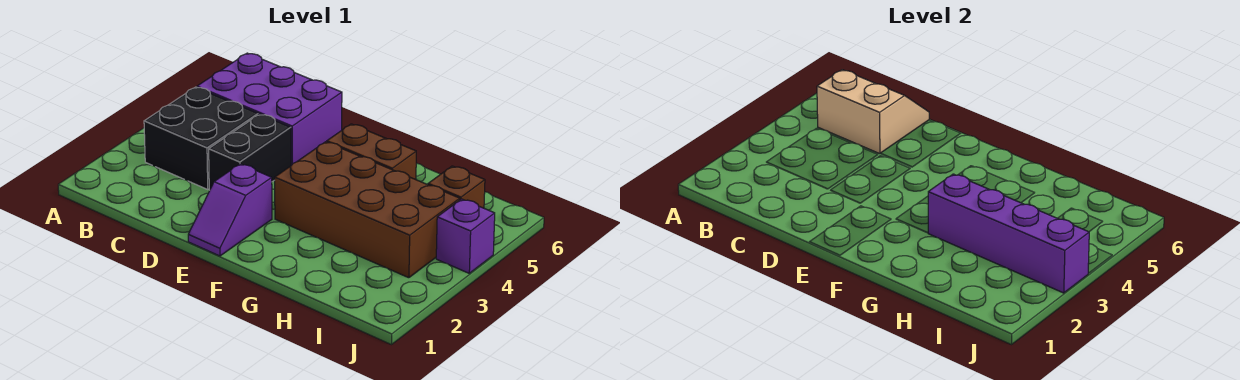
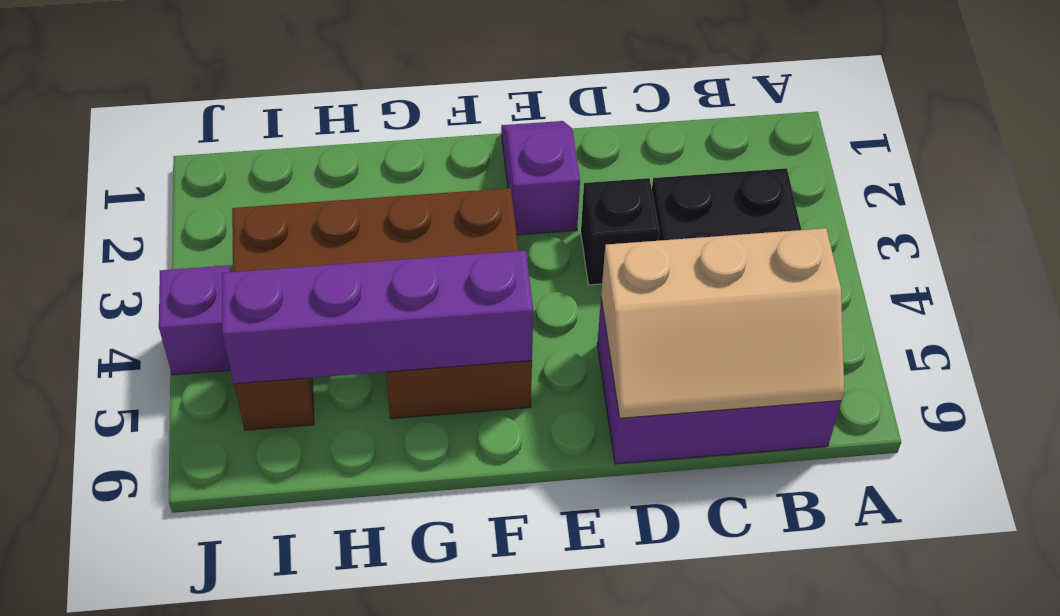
tan slope B5:C6 level 2 top 5 -> tan slope B5:D6 level 2 top 5
black brick D3:D4 level 1 -> black brick D3 level 1
purple brick G3:J3 level 2 -> purple brick F5:I5 level 2

